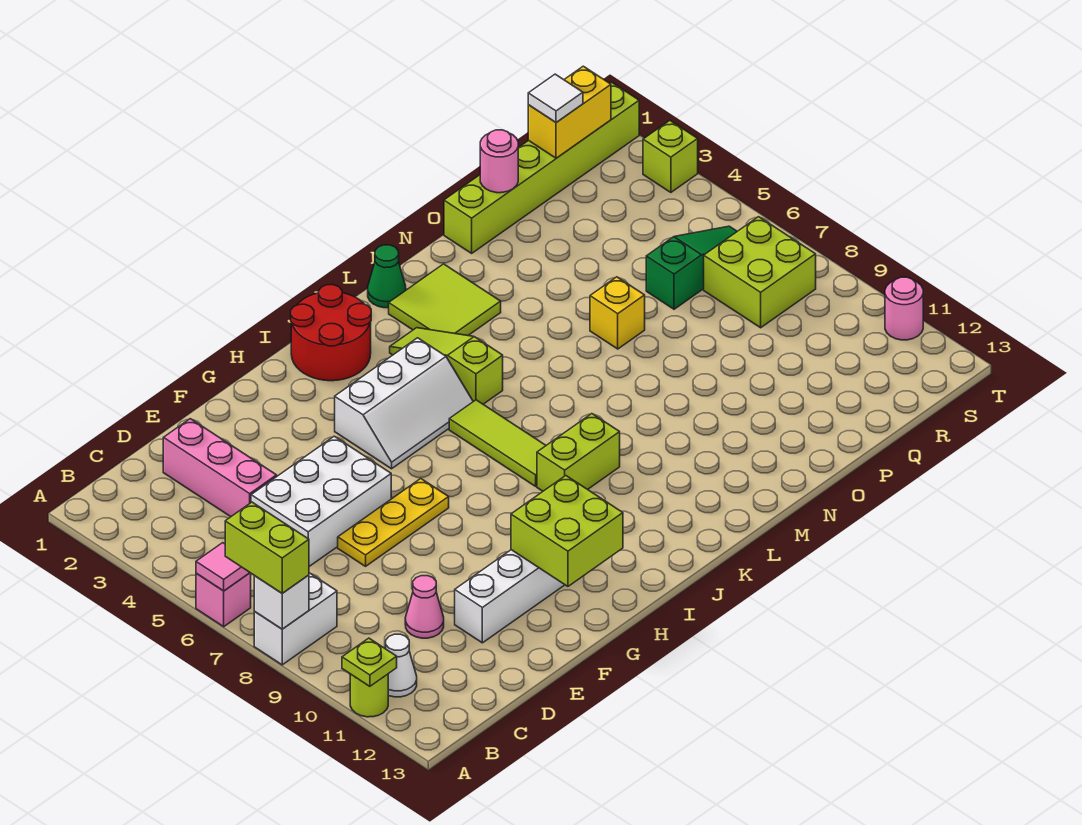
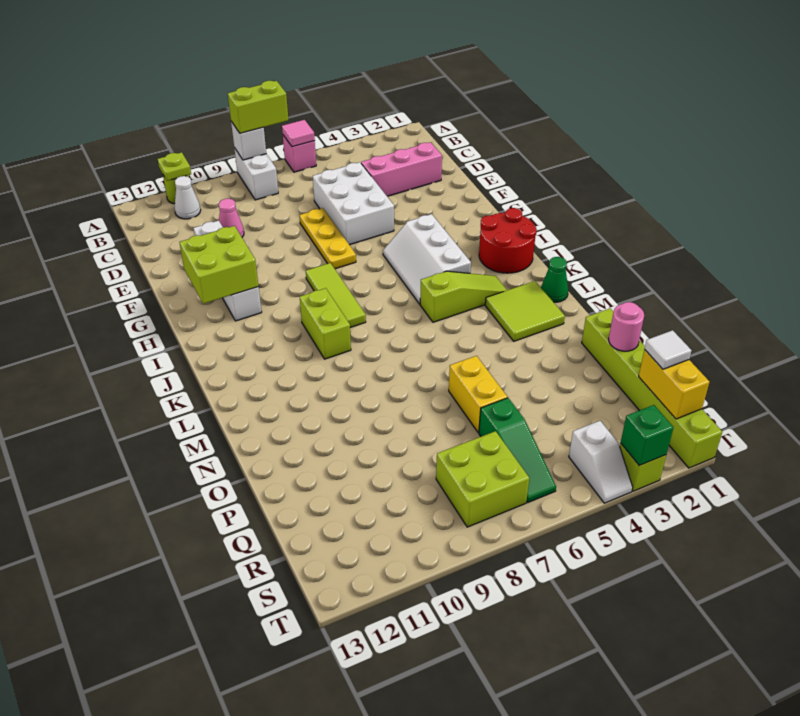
lime tile J6:J8 level 1 -> lime tile H8:J8 level 1
yellow brick O6 level 1 -> yellow brick O6:P6 level 1
none -> white slope S4:T4 level 1 top S
none -> green brick T3 level 2
pink round brick T11 level 1 -> none

